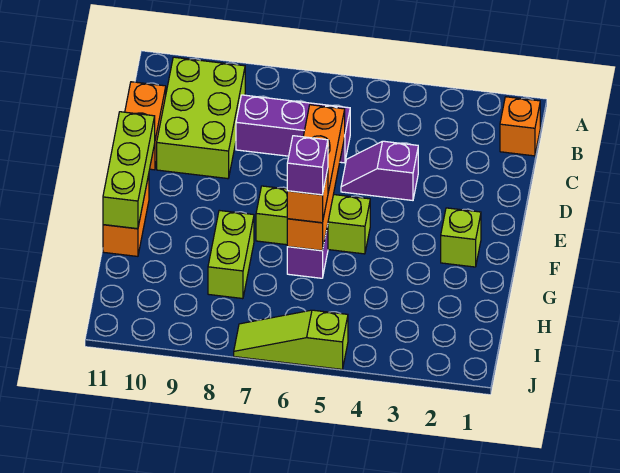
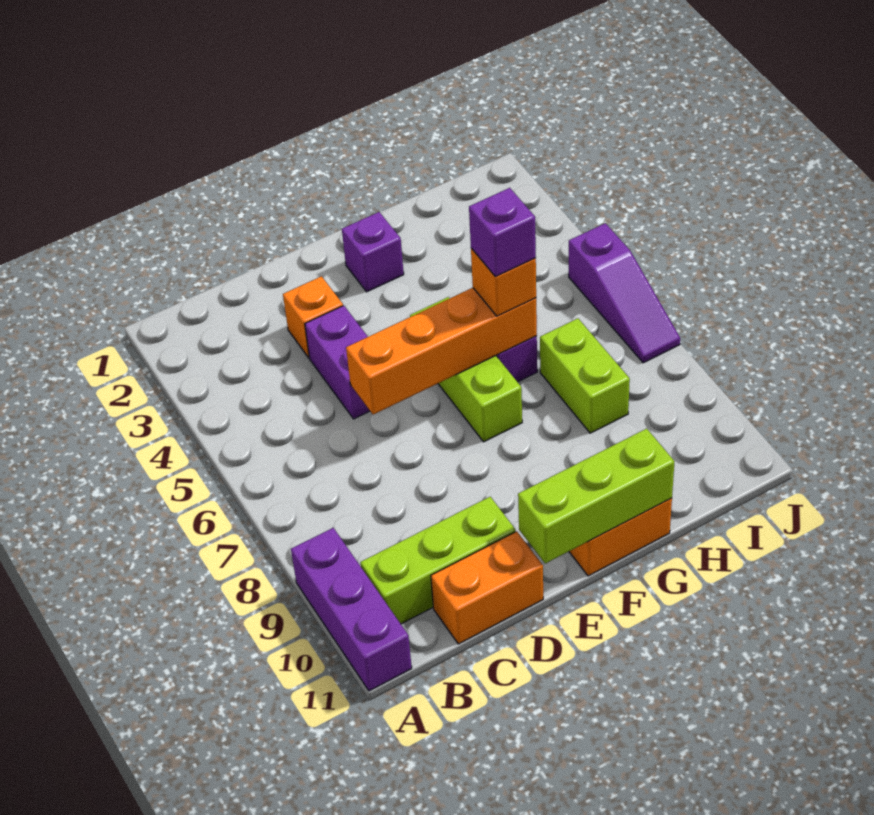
orange brick B1 level 1 -> orange brick D3 level 1
lime brick B9:D10 level 1 -> lime brick B10:D10 level 1
purple brick C6:C8 level 1 -> purple brick A9:A11 level 1
purple slope D4:D5 level 1 top 4 -> purple brick D4:D5 level 1
lime brick F2 level 1 -> purple brick F2 level 1
lime brick G8:H8 level 1 -> lime brick H7:H8 level 1
lime slope J5:J7 level 1 top 5 -> purple slope J5:J7 level 1 top 5

